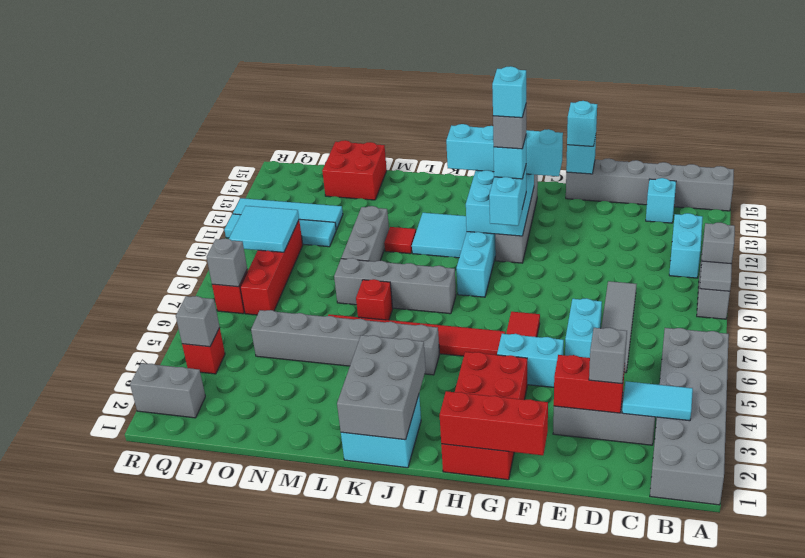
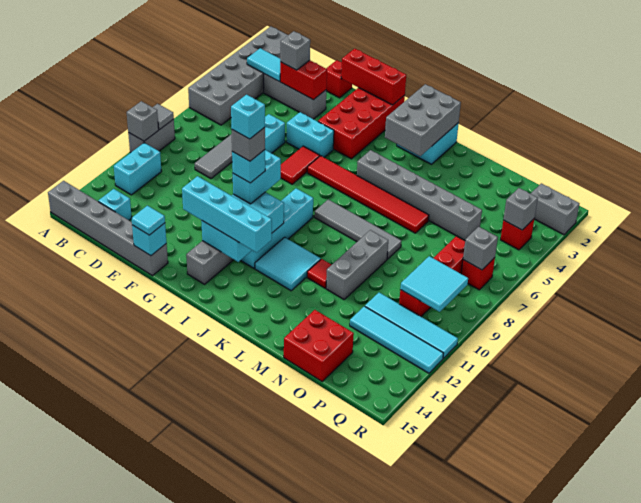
cyan brick F15 level 3 -> cyan tile F15 level 3
grey brick J8:M8 level 1 -> grey tile J8:M8 level 1
red brick L7 level 1 -> red brick E1 level 1

